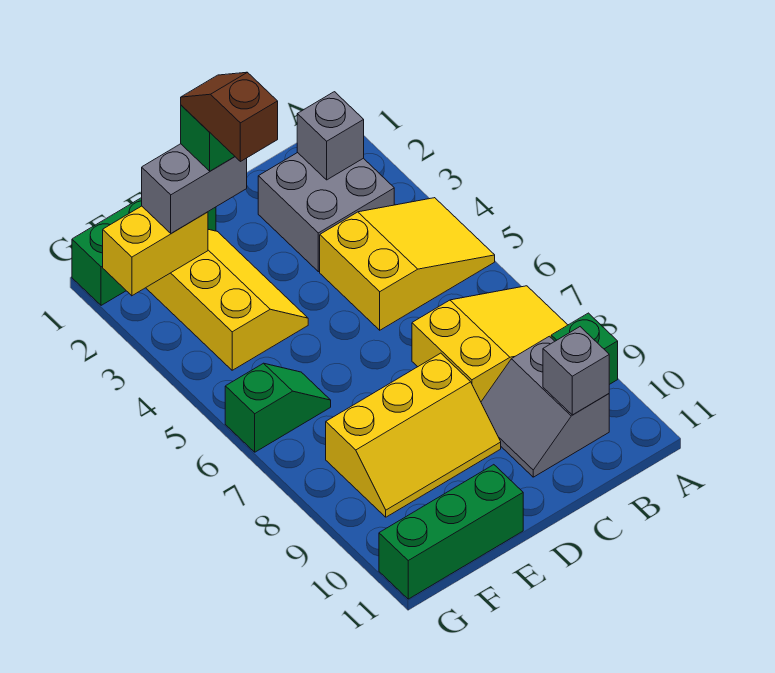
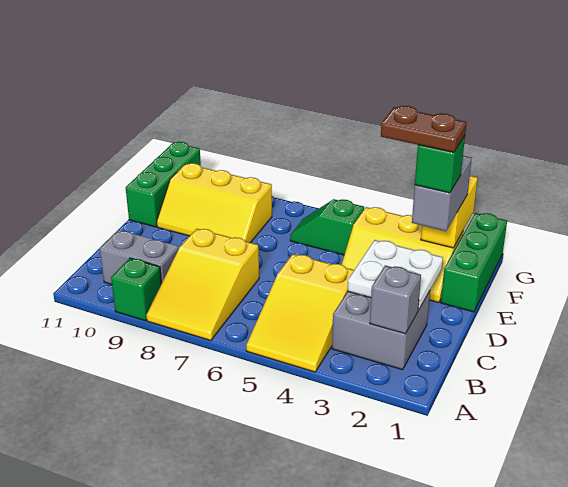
grey brick B10 level 2 -> none
none -> white plate C2:D3 level 2
yellow slope D8:F9 level 1 top 8 -> yellow slope E8:F10 level 1 top F
brown slope E2:E3 level 5 top 3 -> brown plate E2:E3 level 5
green slope F6:G6 level 1 top G -> green slope F5:F6 level 1 top 5

